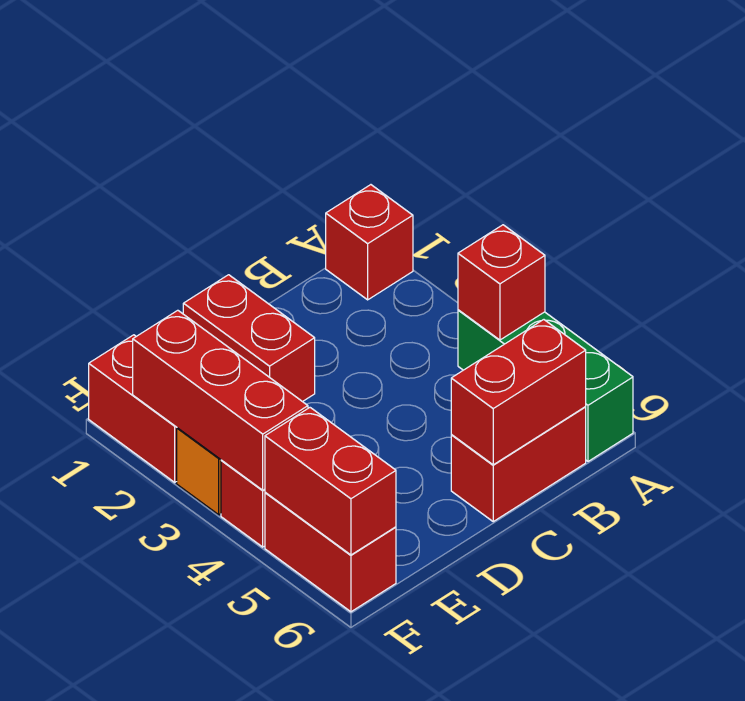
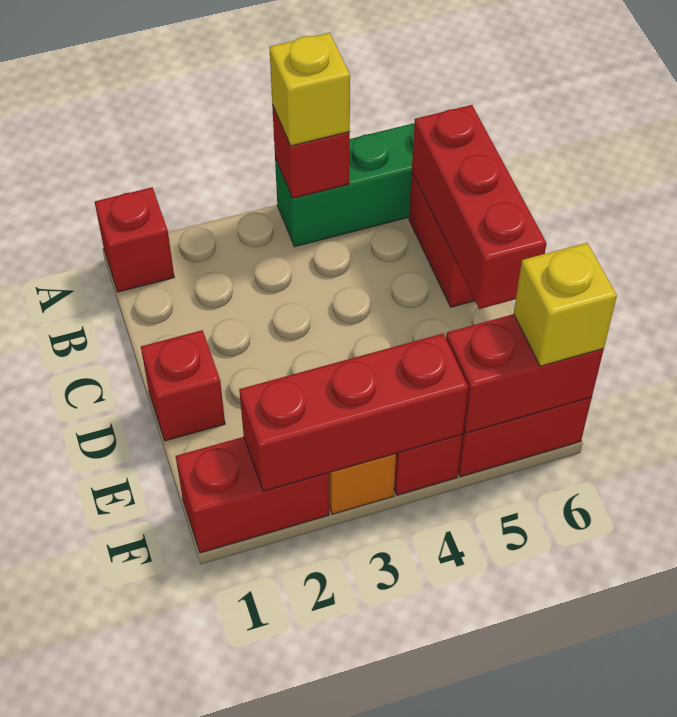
none -> yellow brick A4 level 3
red brick B6:C6 level 2 -> red brick B6:D6 level 2
red brick D1:D2 level 1 -> red brick D1 level 1
none -> yellow brick F6 level 3

